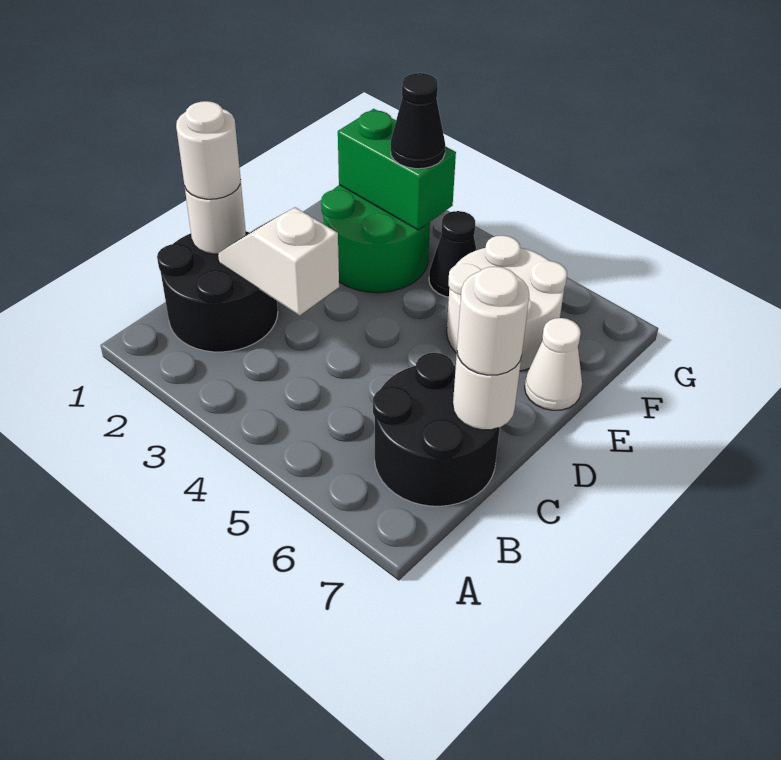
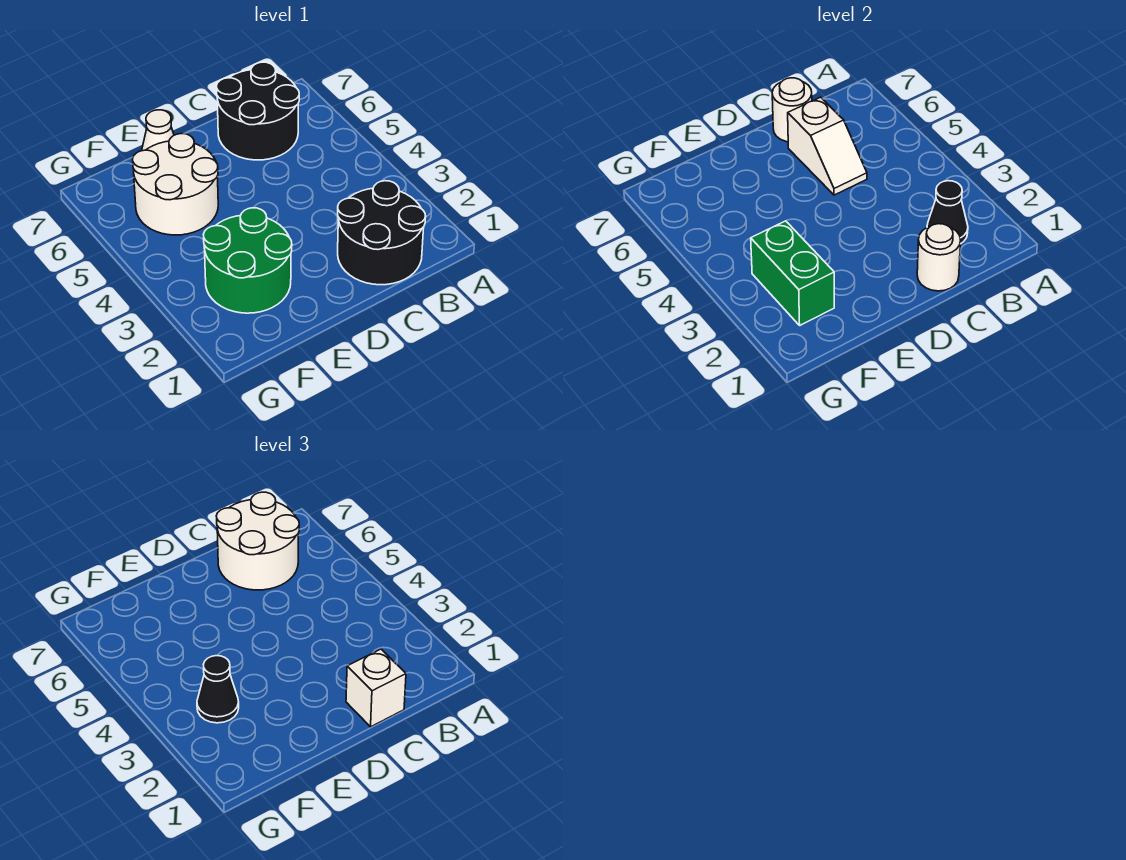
white round brick C1 level 3 -> white brick C1 level 3
white slope C2:C3 level 2 top 3 -> white slope C5:C6 level 2 top 6
white round brick C7 level 3 -> white round brick B6:C7 level 3
black cone F4 level 1 -> black cone B2 level 2

